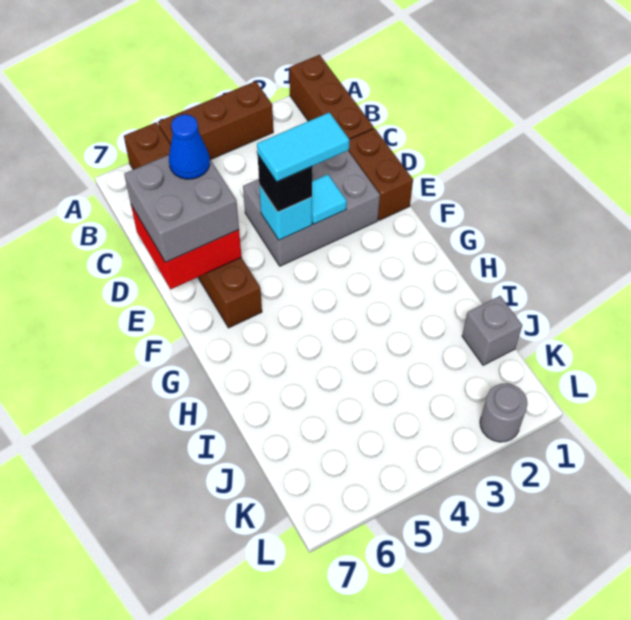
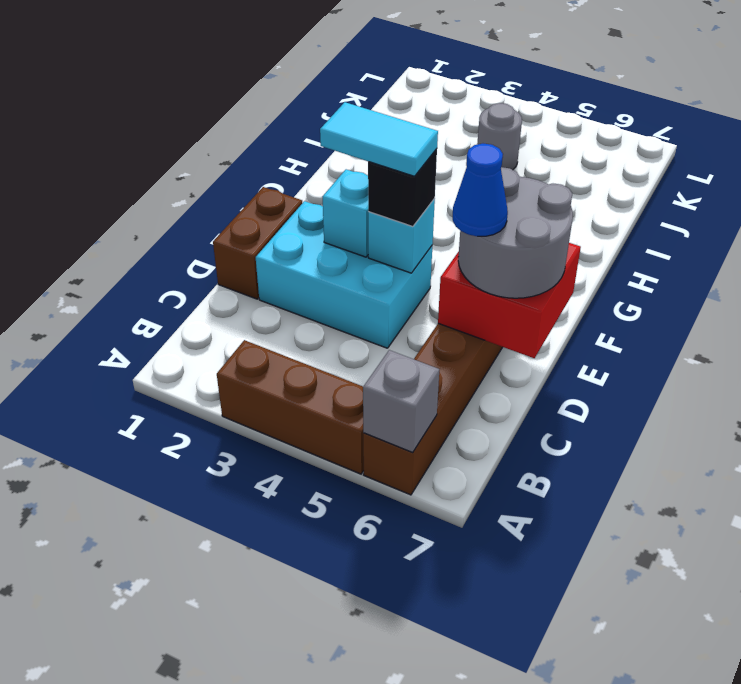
brown brick A1:C1 level 1 -> none
grey brick D2:E4 level 1 -> cyan brick D2:E4 level 1
grey brick D6:E7 level 3 -> grey round brick D6:E7 level 3
cyan tile E3 level 2 -> cyan brick E3 level 2
grey brick J1 level 1 -> grey brick A6 level 2
grey round brick L2 level 1 -> grey round brick J4 level 1

